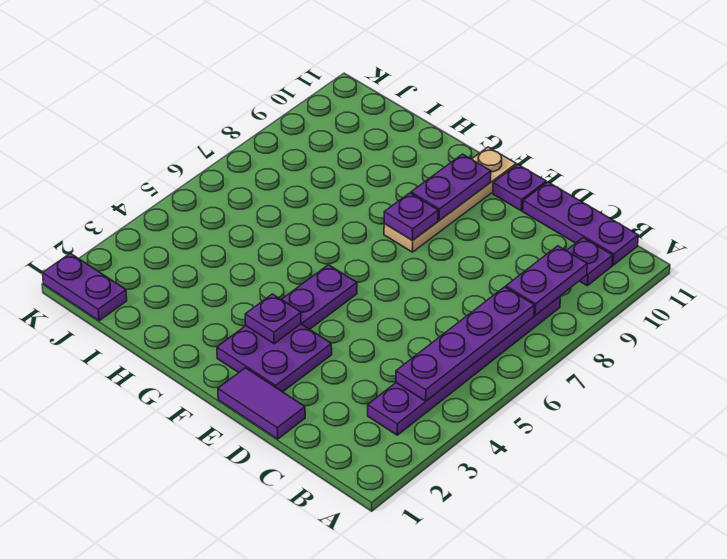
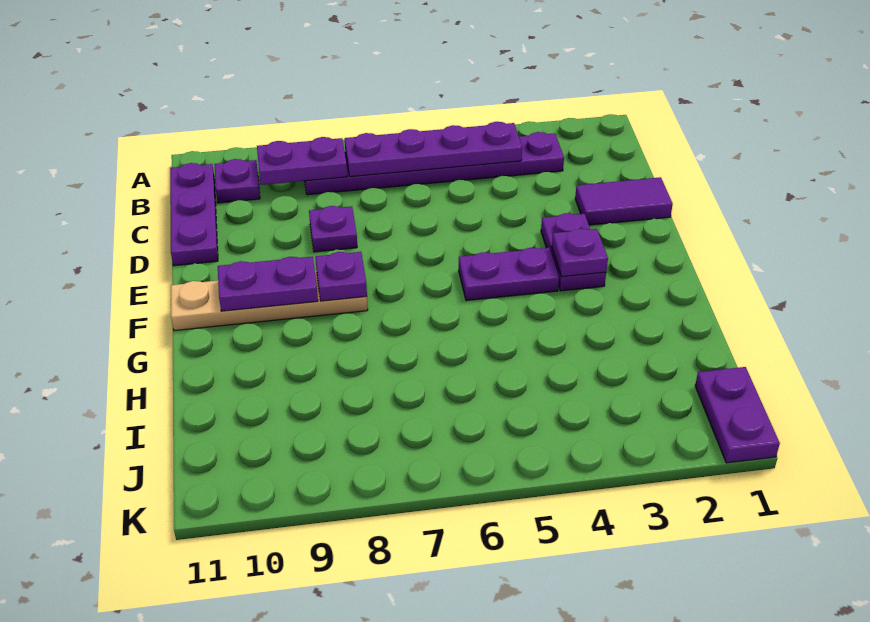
purple tile D1:E1 level 1 -> purple tile D1:D2 level 1
purple plate E2:F3 level 1 -> purple plate E3:F3 level 1
purple plate E11 level 1 -> purple plate D8 level 1

